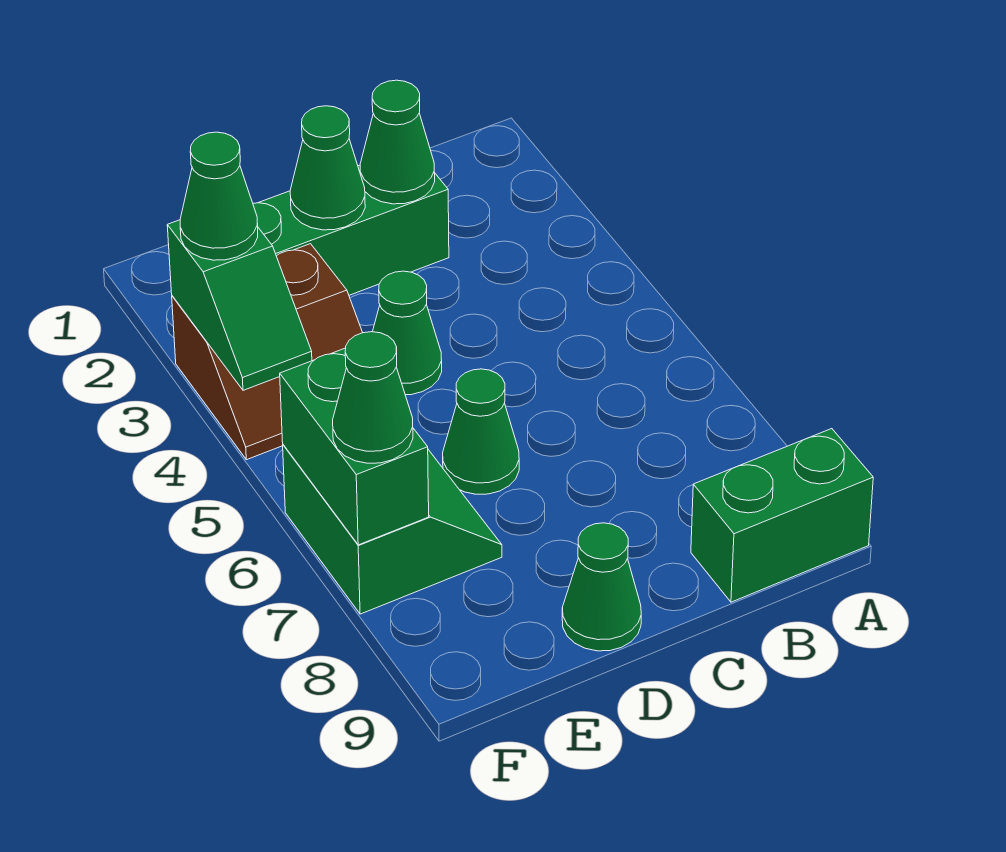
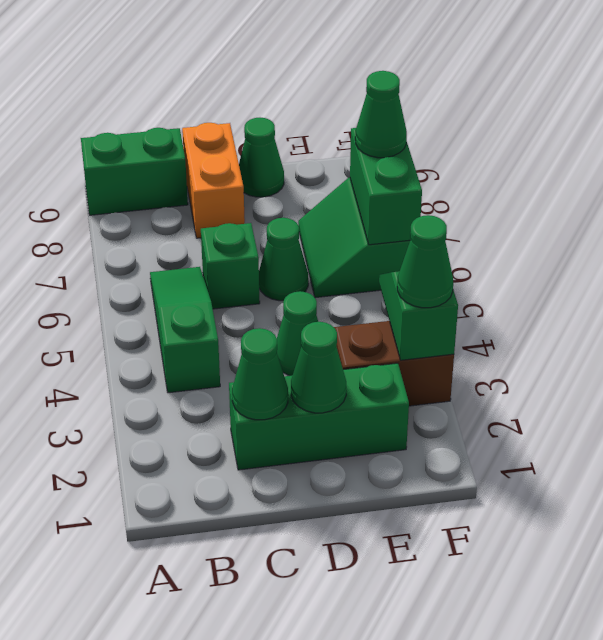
none -> green slope B4:B6 level 1 top 4
none -> green brick C6 level 1
none -> orange brick C8:C9 level 1

